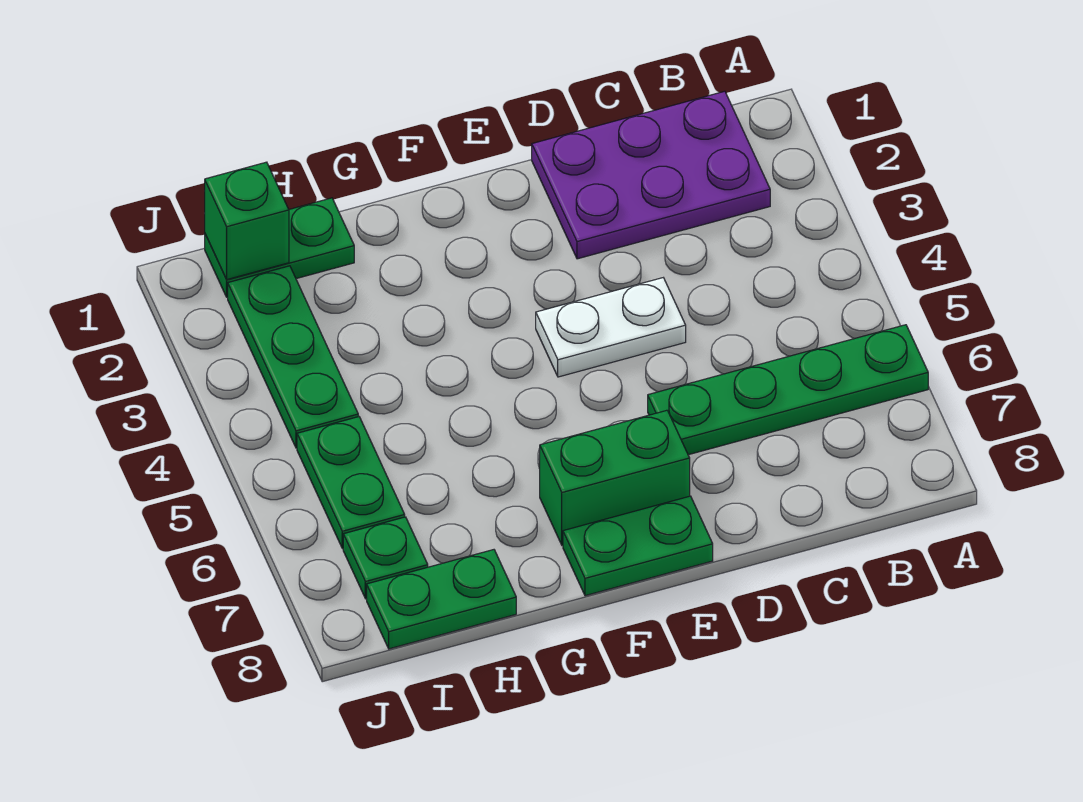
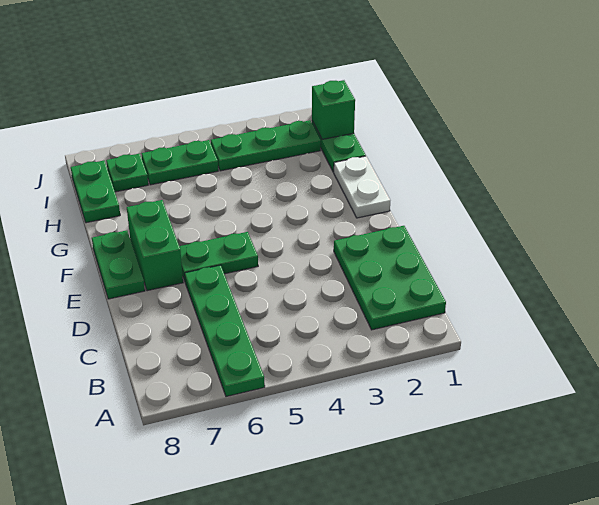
purple plate B1:D2 level 1 -> green plate B1:D2 level 1
white plate D4:E4 level 1 -> white plate F1:G1 level 1
none -> green plate E5:E6 level 1

